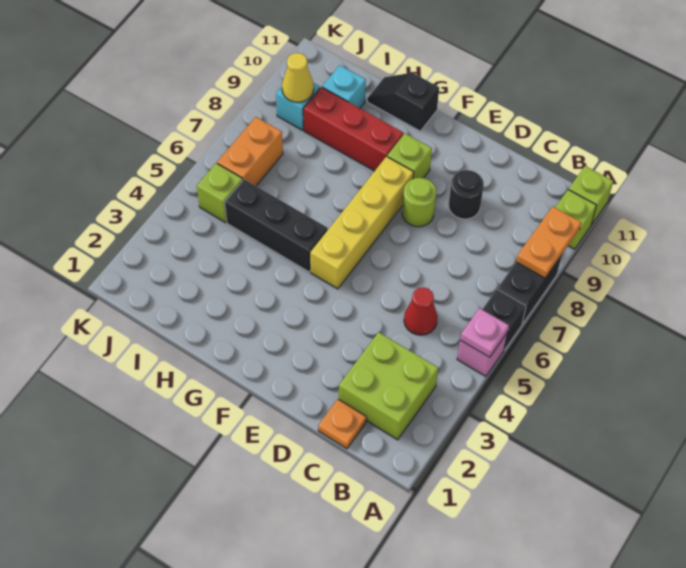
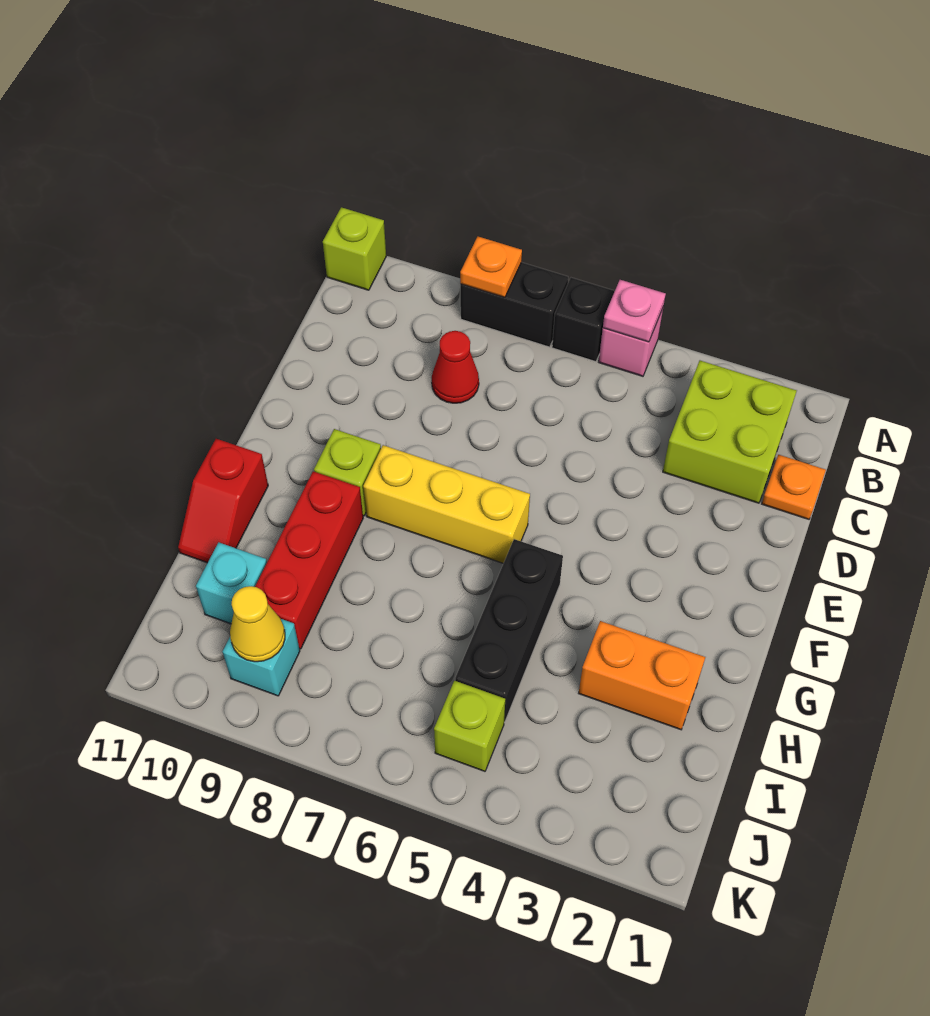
orange plate A8:A9 level 2 -> orange plate A8 level 2
lime brick A10 level 1 -> none
red cone C5 level 1 -> red cone C8 level 1
black round brick D9 level 1 -> none
lime round brick E8 level 1 -> none
yellow brick F5:F8 level 1 -> yellow brick F6:F8 level 1
black slope G11:H11 level 1 top G -> red slope G11:H11 level 1 top G
orange brick J6:J7 level 1 -> orange brick H2:H3 level 1

